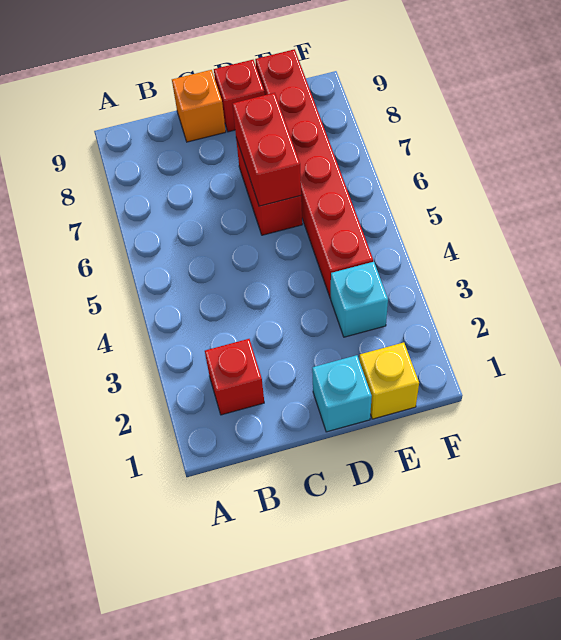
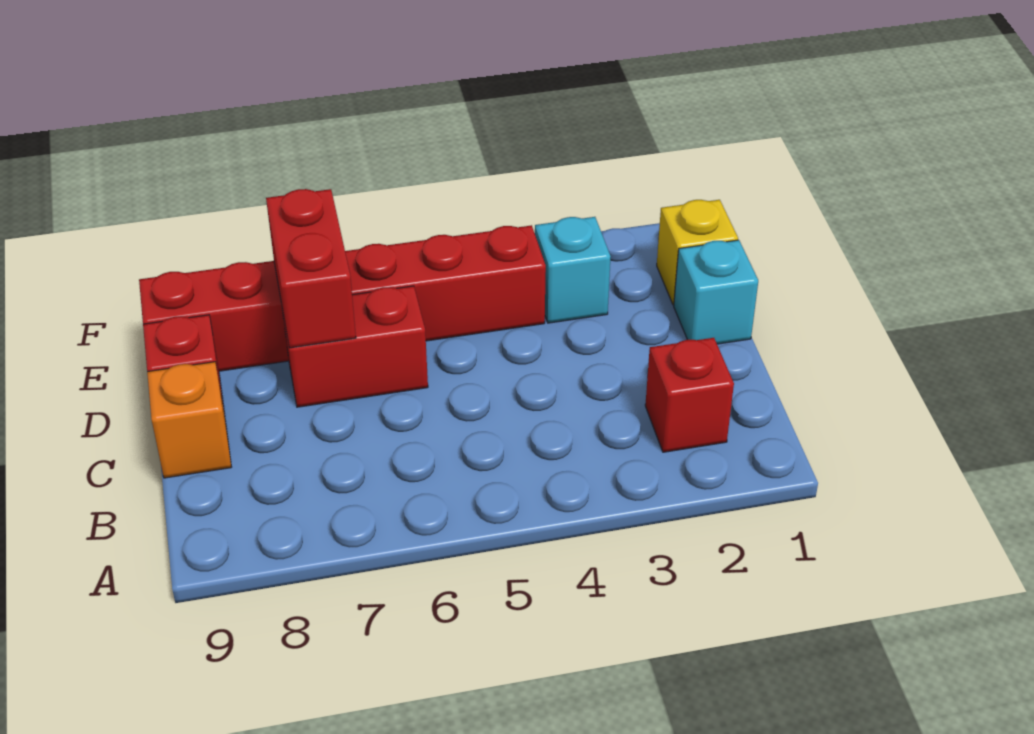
red brick D6:D7 level 2 -> red brick D7:E7 level 2

